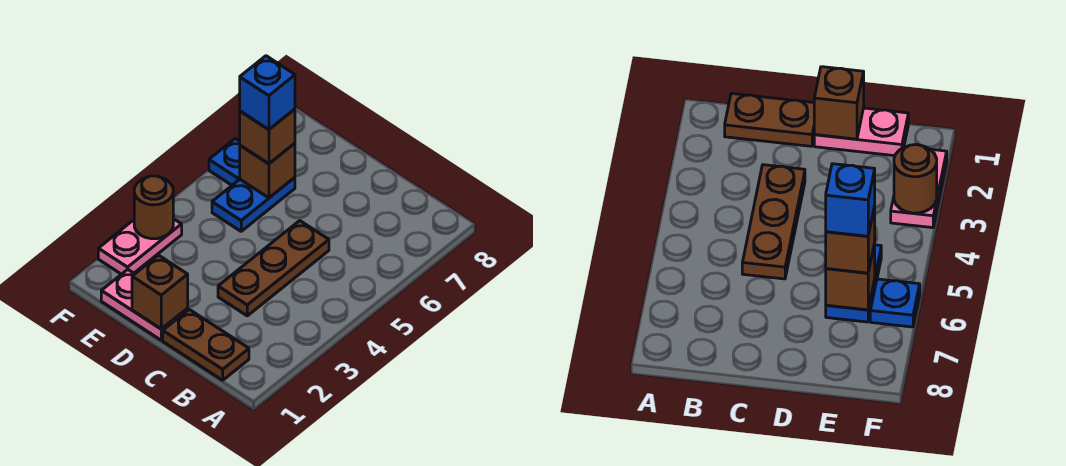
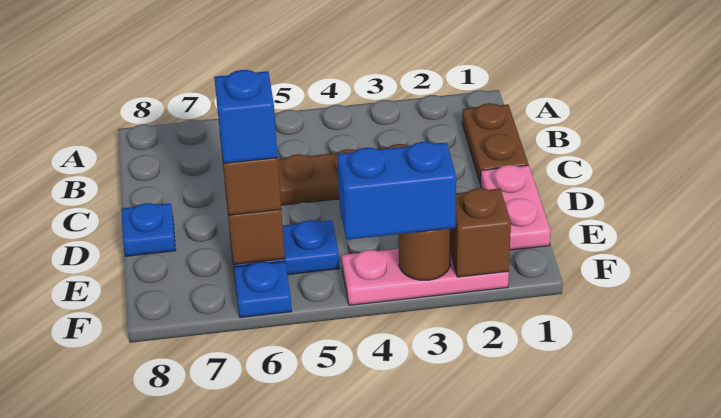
brown brick D1 level 2 -> brown brick F2 level 2
none -> blue plate D8 level 1
pink plate F2:F3 level 1 -> pink plate F2:F4 level 1
none -> blue brick F3:F4 level 3

